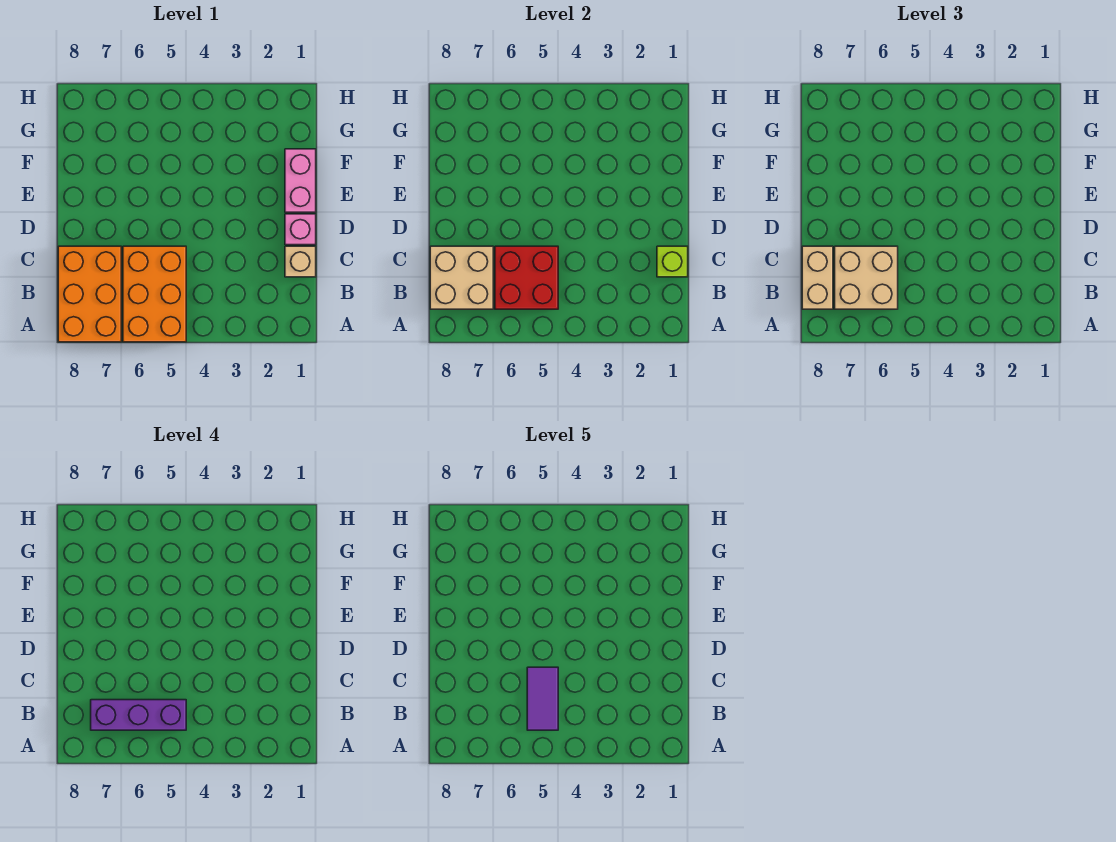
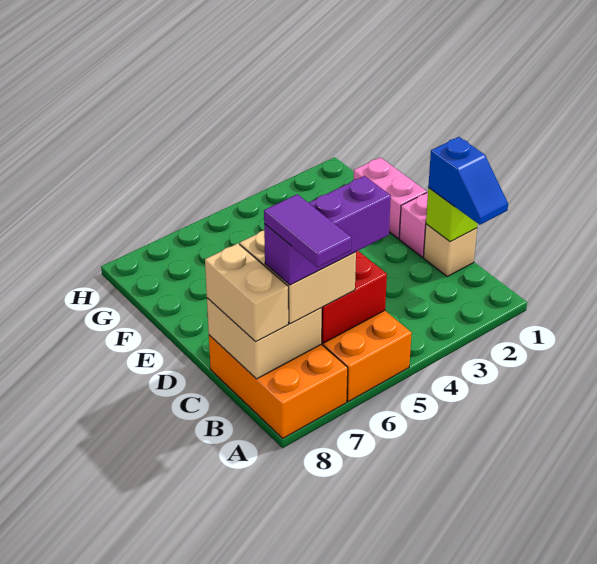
none -> blue slope B1:C1 level 3 top C
purple tile B5:C5 level 5 -> purple tile A7:B7 level 5

